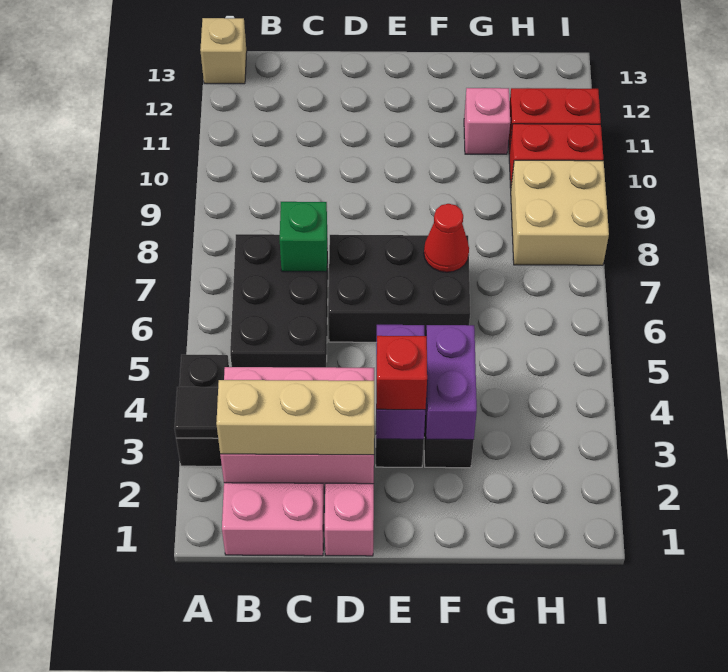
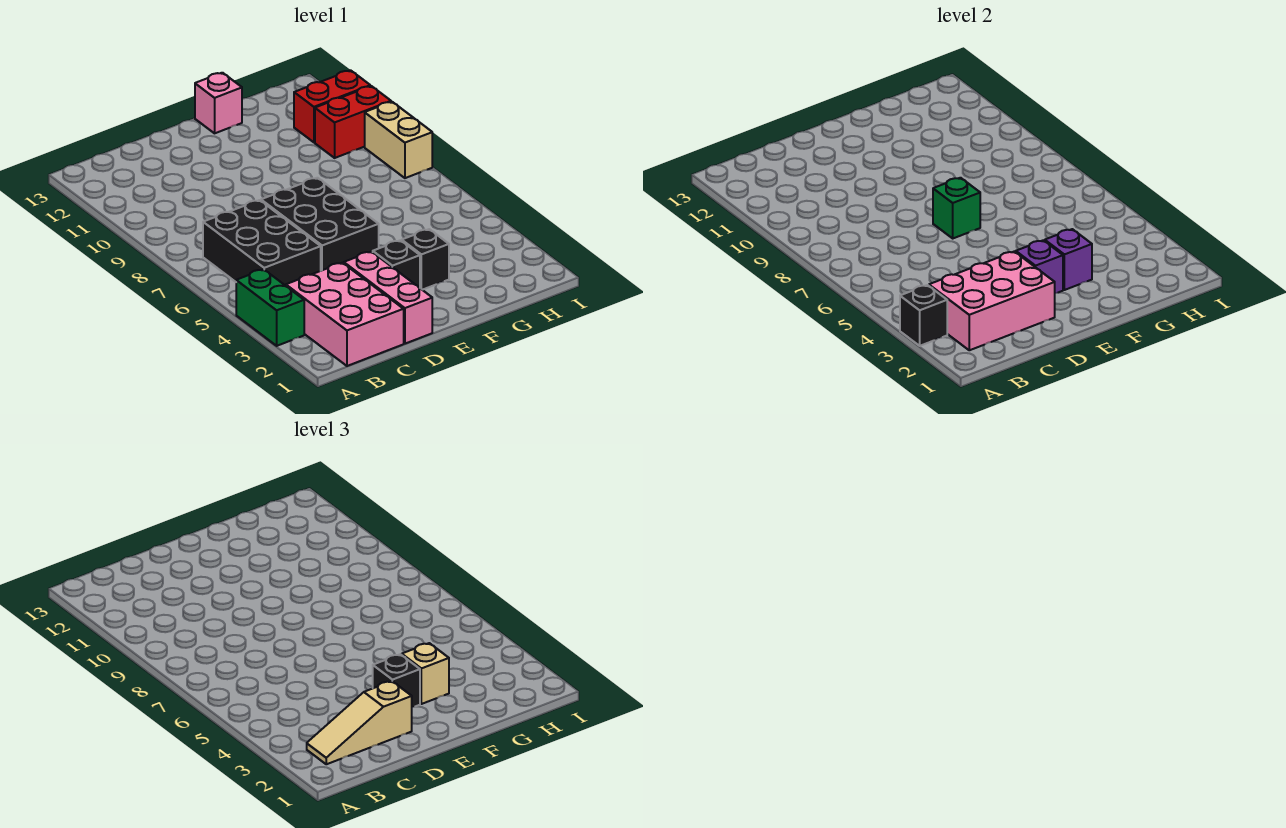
black brick A3:A4 level 1 -> green brick A3:A4 level 1
black tile A3 level 2 -> black brick A3 level 2
tan brick A13 level 1 -> tan brick F3 level 3
tan brick B2:D2 level 3 -> tan slope B2:D2 level 3 top D
green brick C7 level 2 -> green brick E7 level 2
black brick D6:F7 level 1 -> black brick D5:E7 level 1
purple brick E3:E4 level 2 -> purple brick E3 level 2
red brick E3 level 3 -> black brick E3 level 3
purple brick F3:F4 level 2 -> purple brick F3 level 2
red cone F7 level 2 -> none
pink brick G11 level 1 -> pink brick F13 level 1
tan brick H8:I9 level 1 -> tan brick I8:I9 level 1

